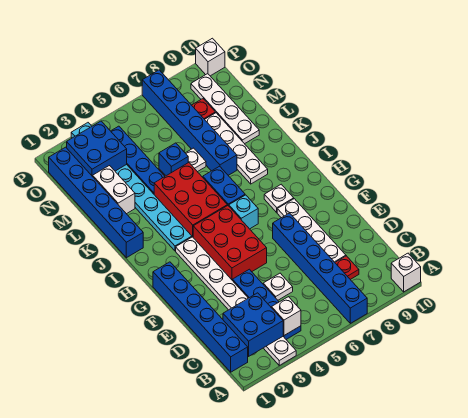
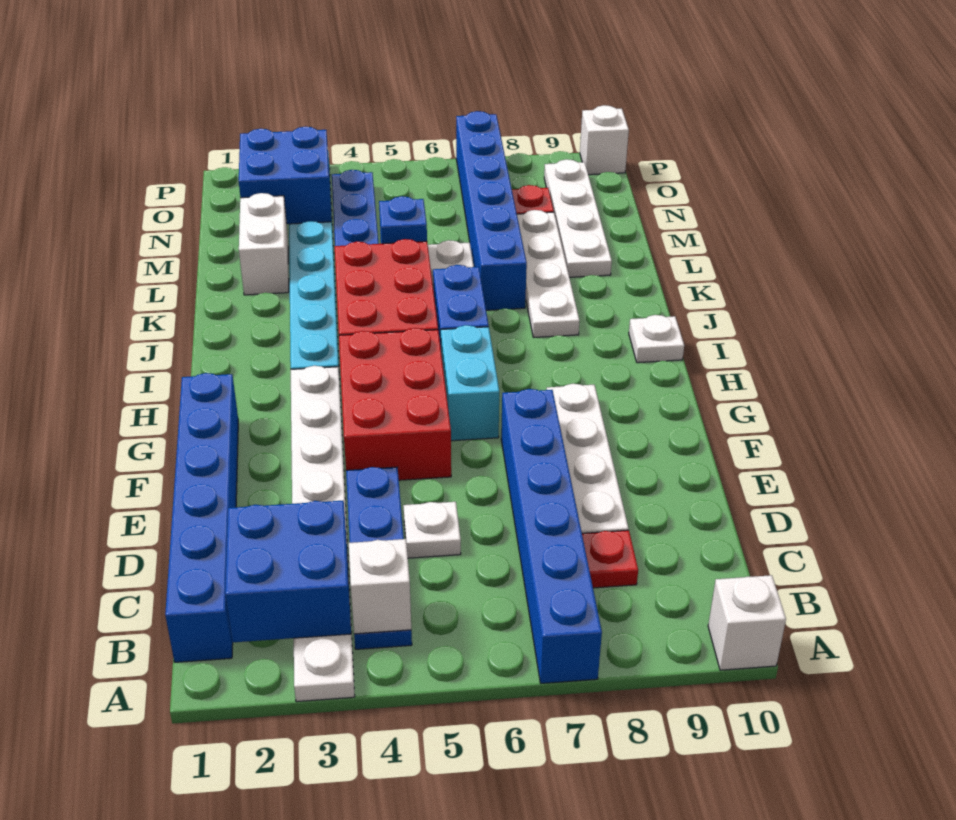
cyan brick H6 level 1 -> cyan brick G6:H6 level 1
white plate H8 level 1 -> white plate I10 level 1
blue brick J1:O1 level 1 -> none

